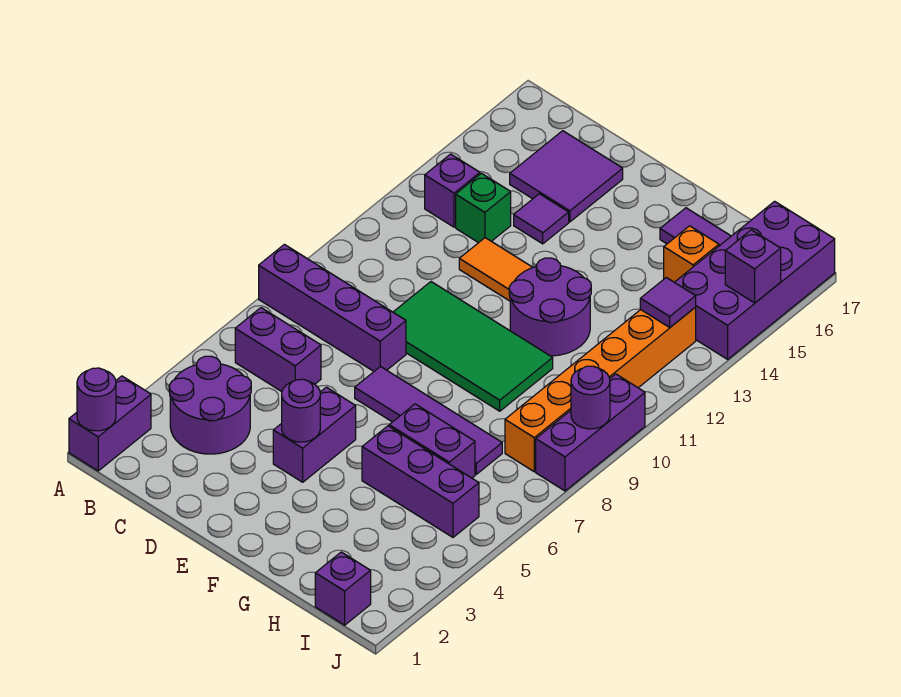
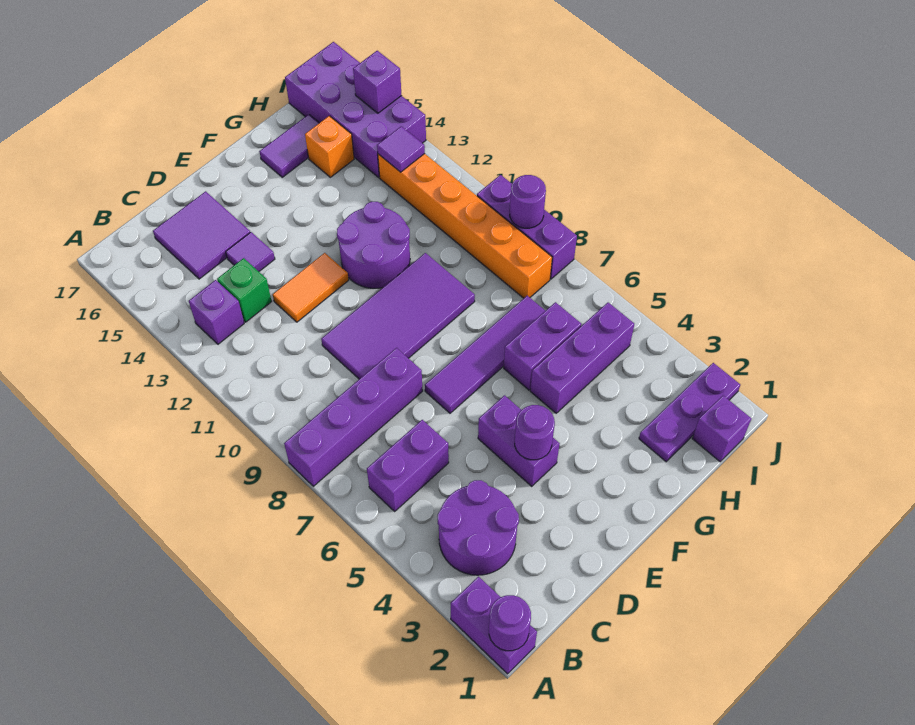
green tile D9:G10 level 1 -> purple tile D9:G10 level 1
none -> purple plate H2:J2 level 1

